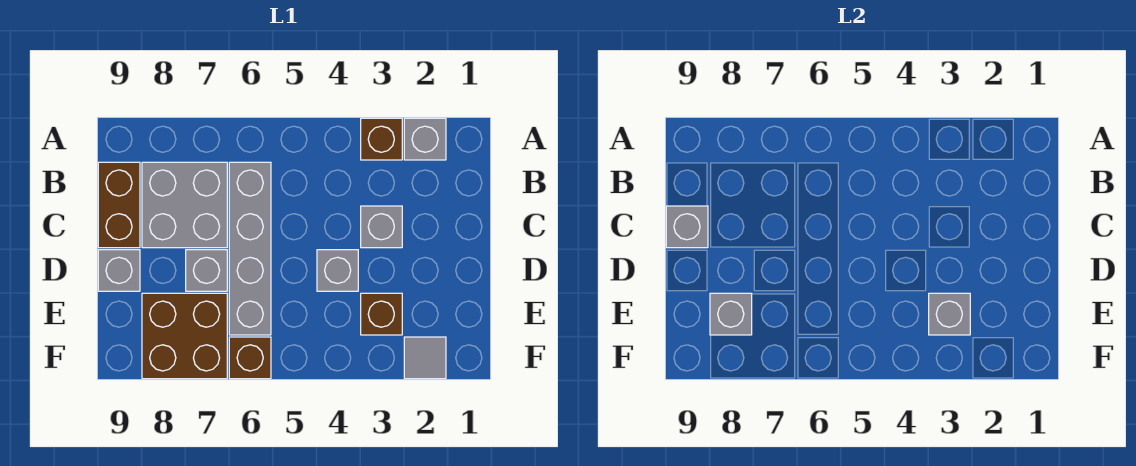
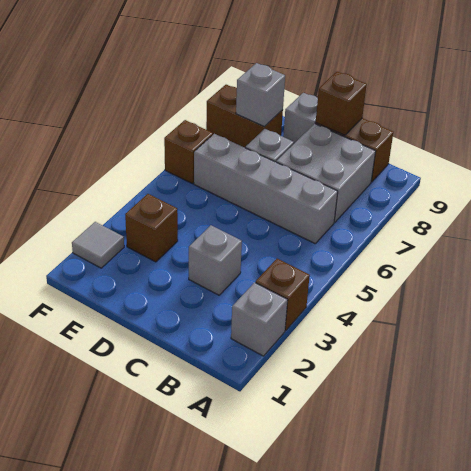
grey brick C9 level 2 -> brown brick C9 level 2
grey brick D4 level 1 -> none
grey brick E3 level 2 -> none
brown brick E7:F8 level 1 -> brown brick E8:F8 level 1

